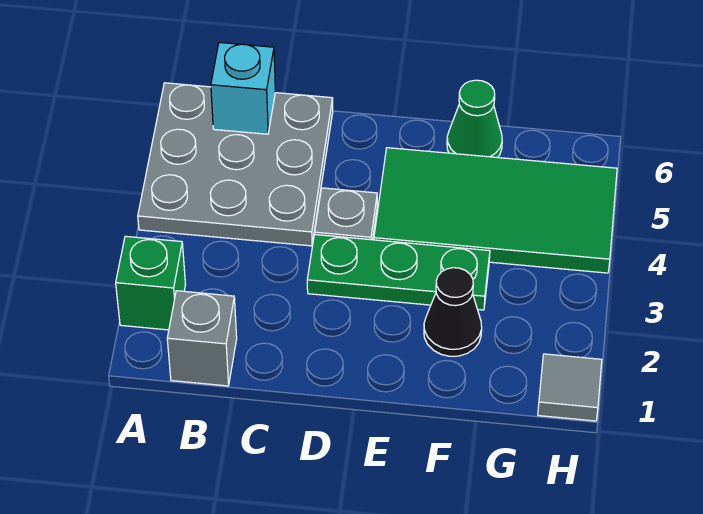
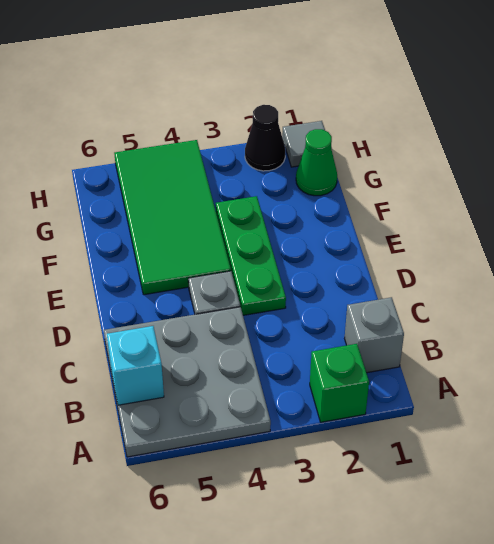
black cone F2 level 1 -> black cone H2 level 1
green cone F6 level 1 -> green cone G1 level 1

